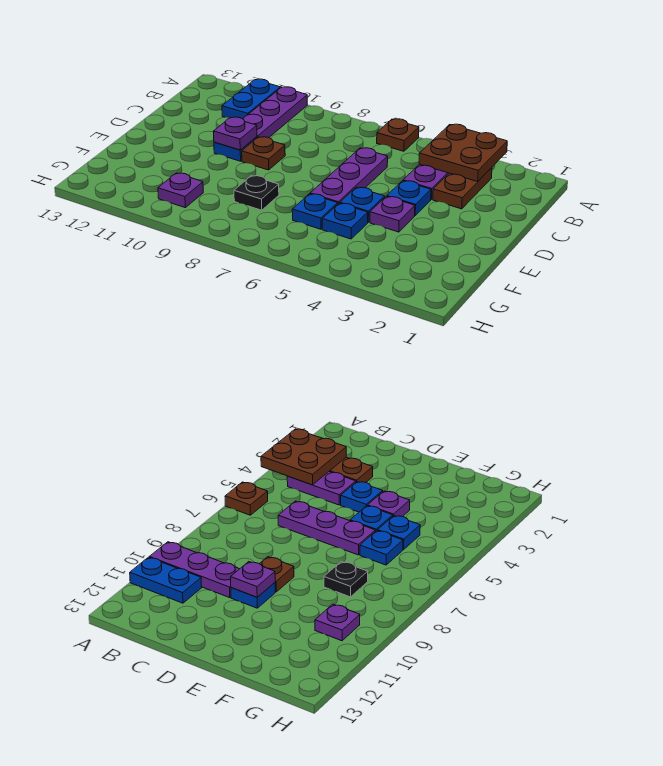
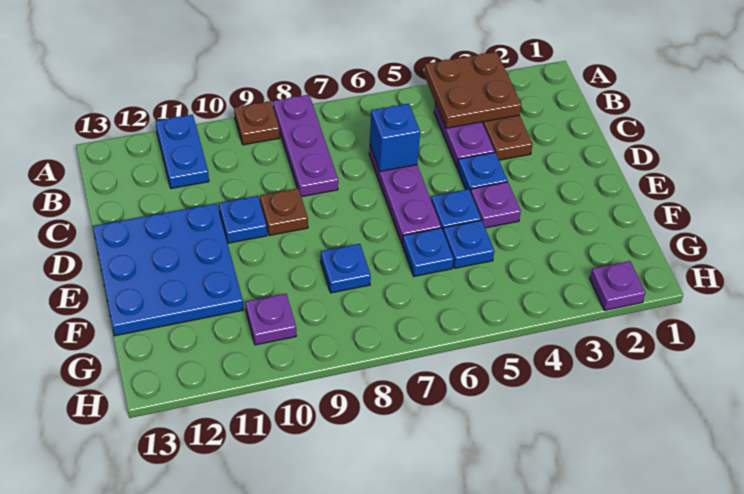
brown plate A6 level 1 -> brown plate A9 level 1
purple plate A10:C10 level 1 -> purple plate A8:C8 level 1
none -> blue brick C6 level 2
purple plate D10 level 2 -> purple plate H2 level 1
none -> blue plate D11:F13 level 1
black plate F8 level 1 -> blue plate F8 level 1

